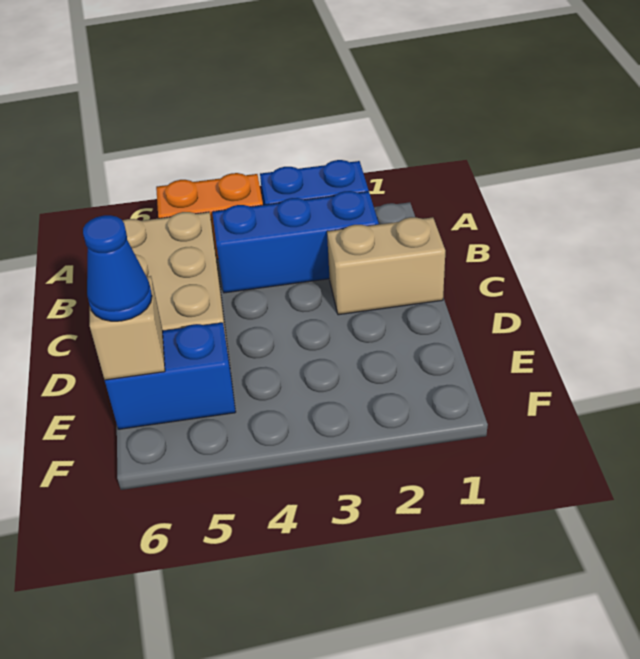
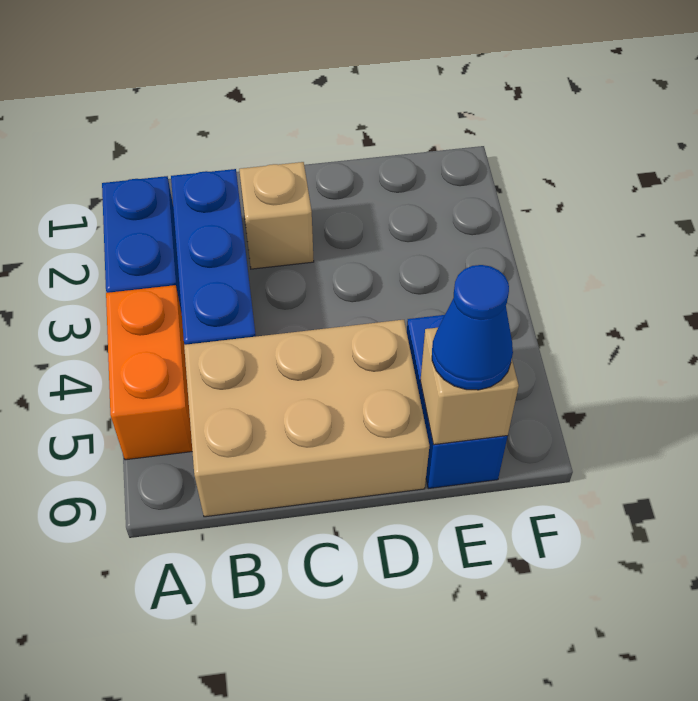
tan brick C1:C2 level 1 -> tan brick C2 level 1

